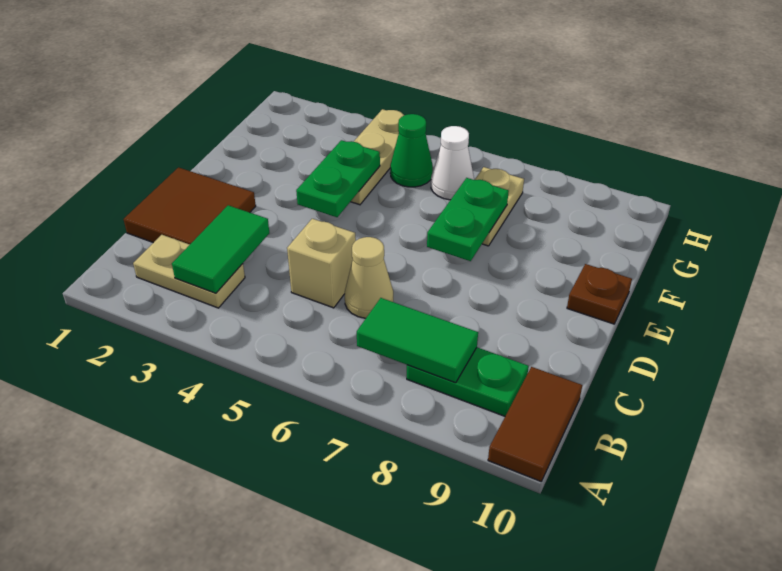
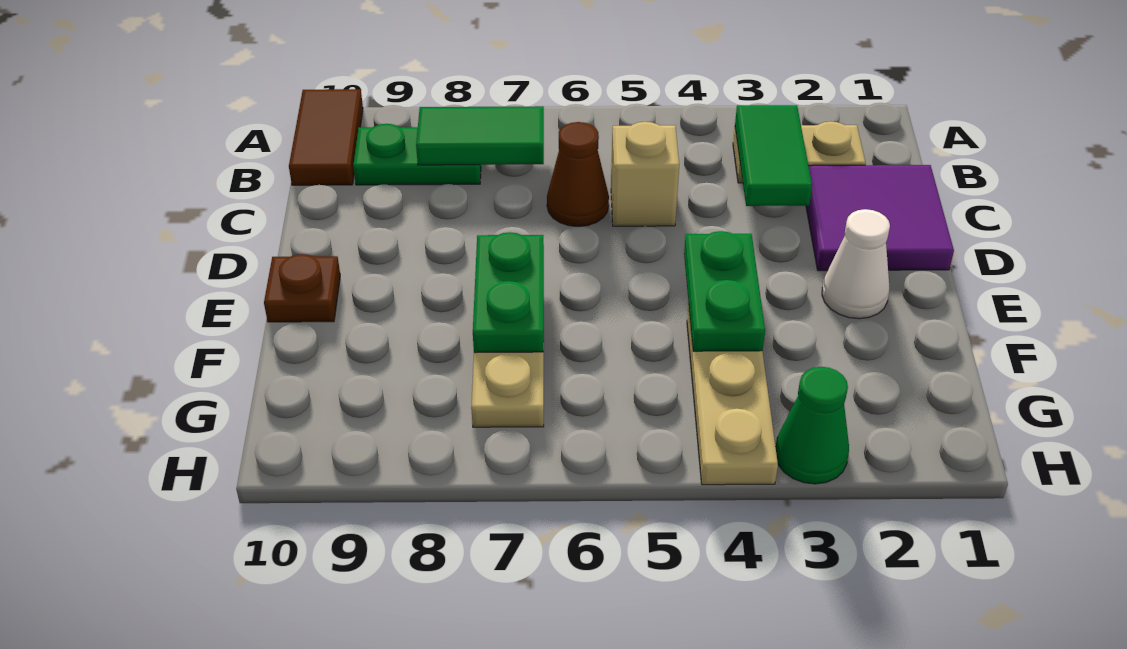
brown tile C1:D2 level 1 -> purple tile C1:D2 level 1
tan cone C6 level 1 -> brown cone C6 level 1
green cone G5 level 1 -> green cone H3 level 1
white cone G6 level 1 -> white cone E2 level 1

